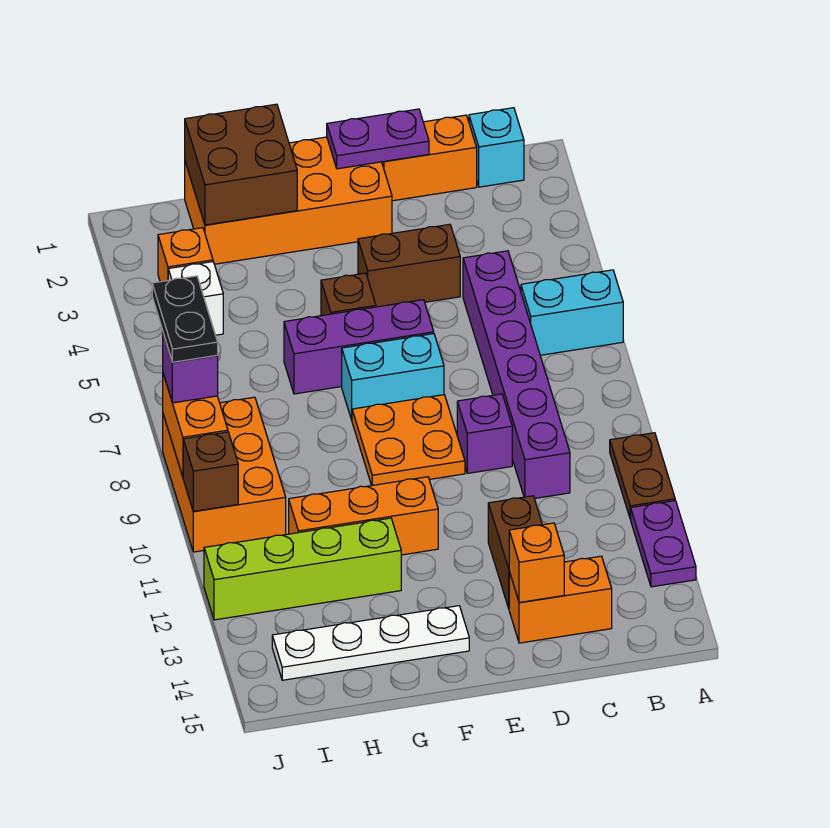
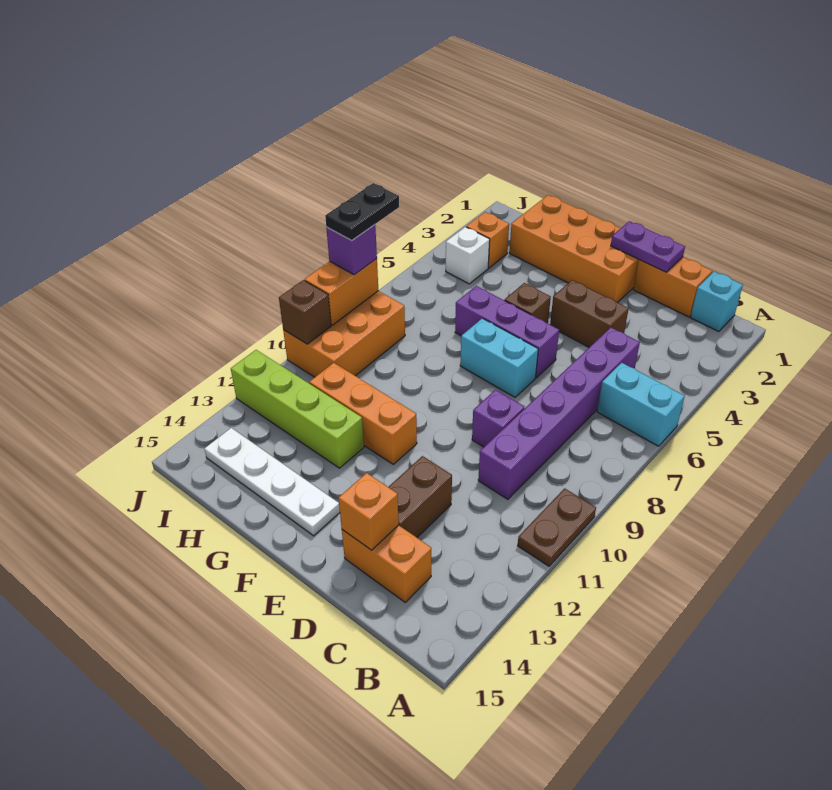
purple plate A12:A13 level 1 -> none
orange plate E8:F9 level 1 -> none
brown brick G1:H2 level 2 -> none

